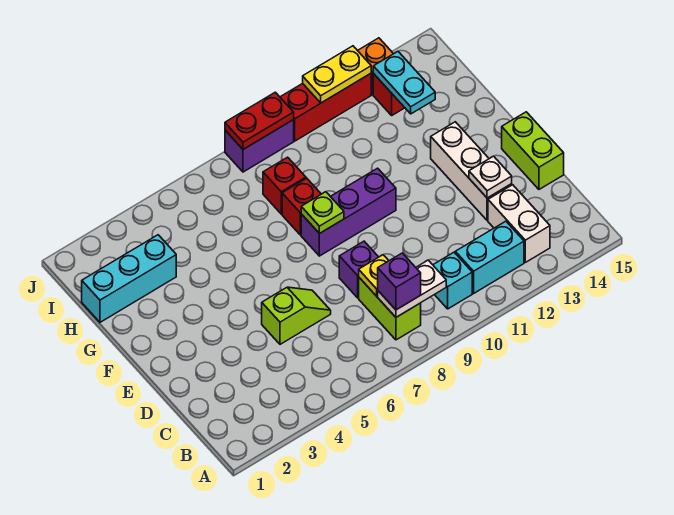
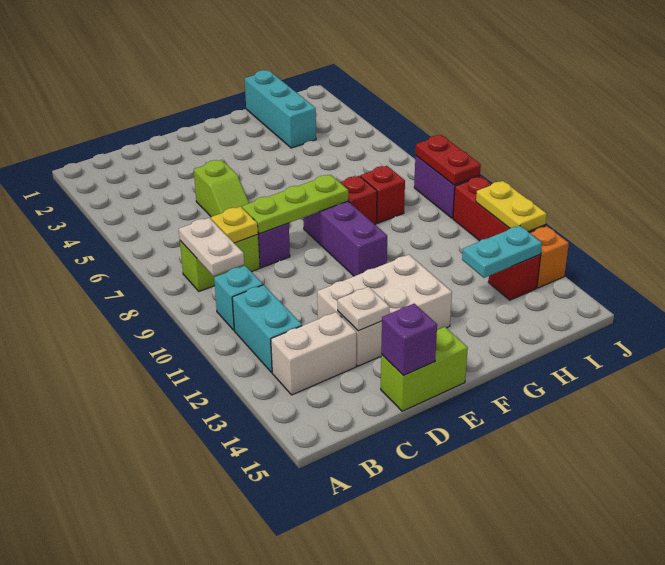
purple brick B8 level 3 -> purple brick D15 level 2
white brick D13:F13 level 1 -> white brick D12:F13 level 1
lime plate F8 level 2 -> lime plate D8:F8 level 2

